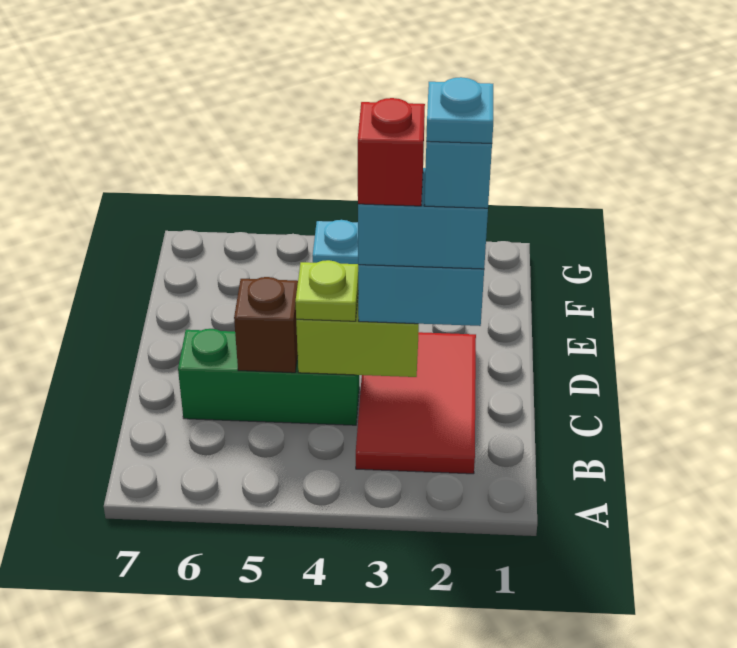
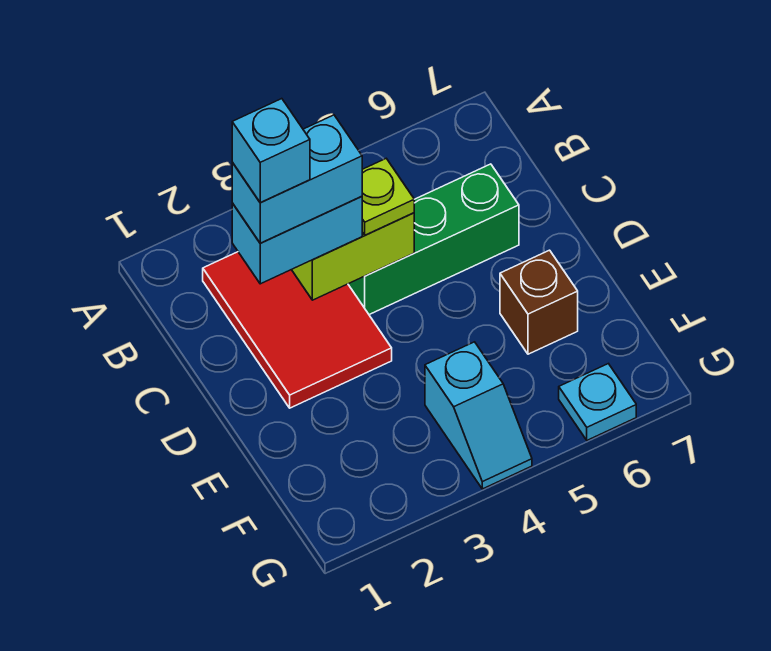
cyan plate C2 level 6 -> cyan plate G6 level 1
red brick C3 level 5 -> none
brown brick C5 level 2 -> brown brick E6 level 1

